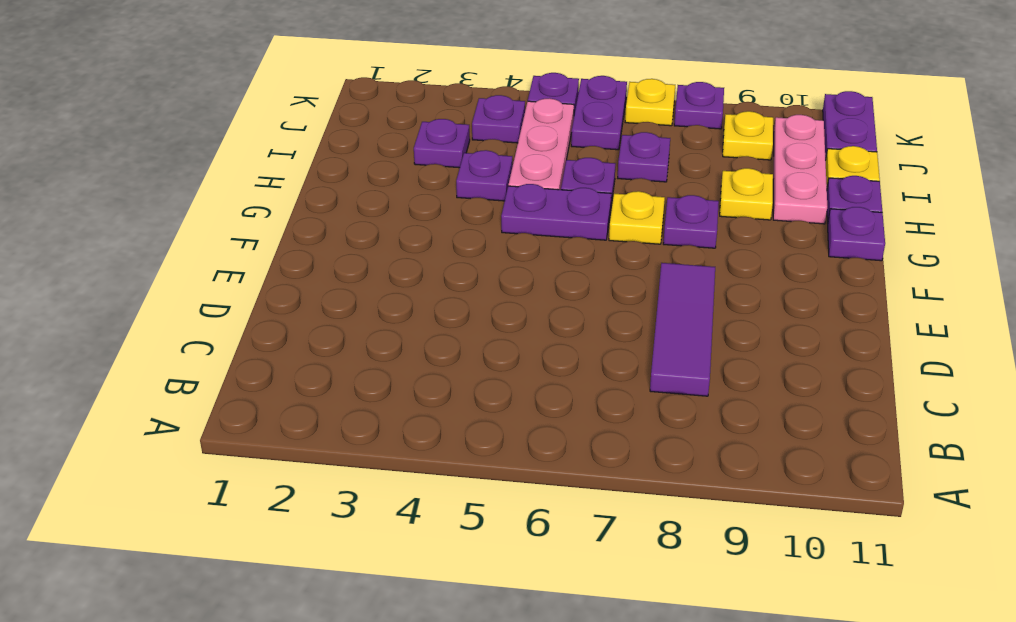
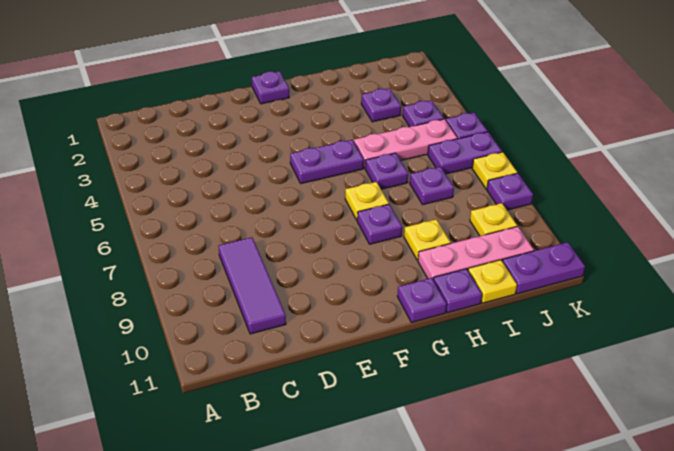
purple tile C8:E8 level 1 -> purple tile C8:C10 level 1
purple plate G5:G6 level 1 -> purple plate F5:G5 level 1
purple plate H4 level 1 -> purple plate F1 level 1

